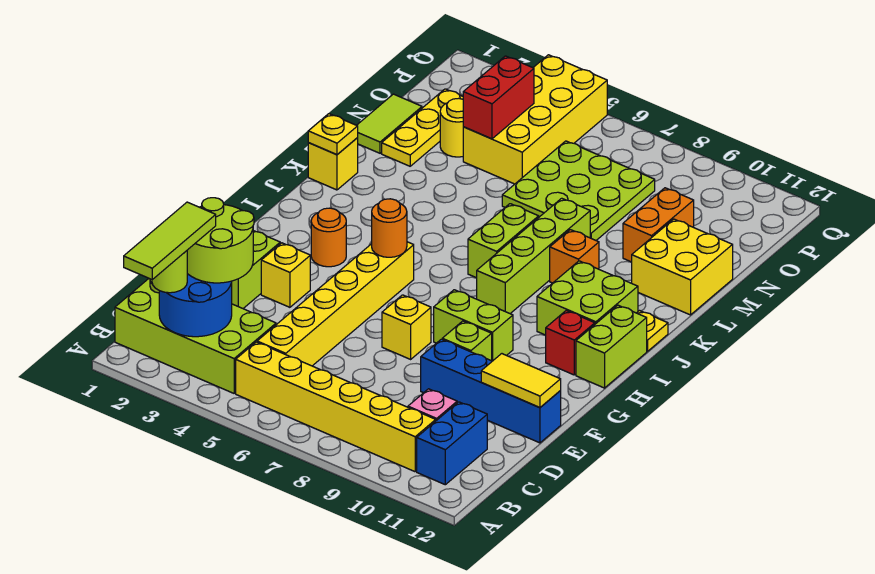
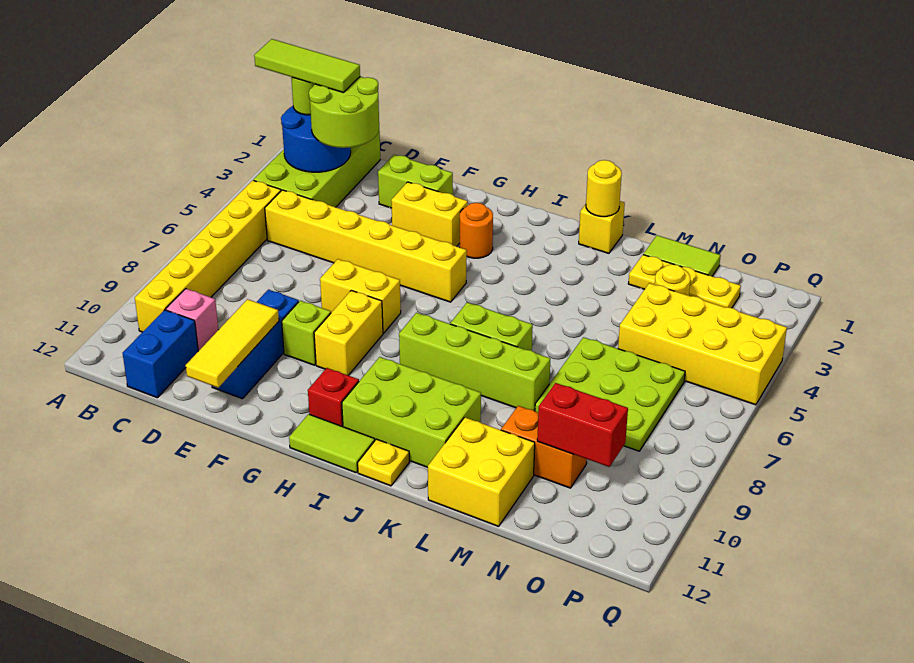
blue brick B11:C11 level 1 -> blue brick C11:C12 level 1
blue brick E9:E12 level 1 -> blue brick E9:E11 level 1
yellow tile E11:E12 level 2 -> yellow tile E10:E12 level 2
yellow brick F3 level 1 -> yellow brick F3:G3 level 1
yellow brick F7 level 1 -> yellow brick F7:G7 level 1
lime brick G8:G9 level 1 -> yellow brick G8:G9 level 1
orange round brick H5 level 2 -> none
lime brick H12:I12 level 1 -> lime tile H12:I12 level 1
lime brick I10:J11 level 1 -> lime brick I10:K11 level 1
yellow plate K1 level 2 -> yellow round brick K1 level 2
orange brick K9 level 1 -> none
red brick N4:O4 level 2 -> red brick N10:O10 level 2

